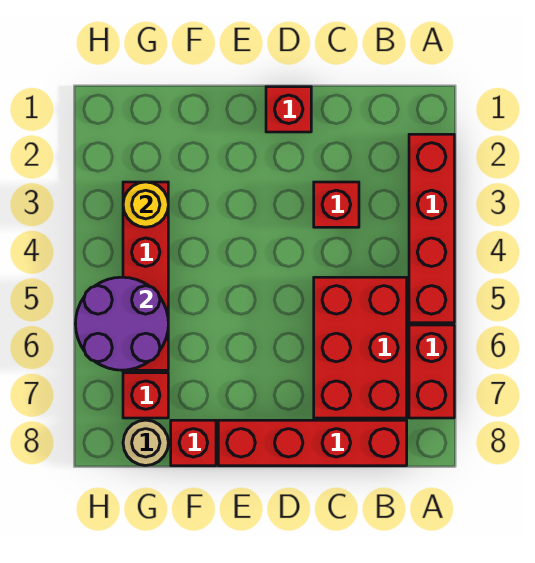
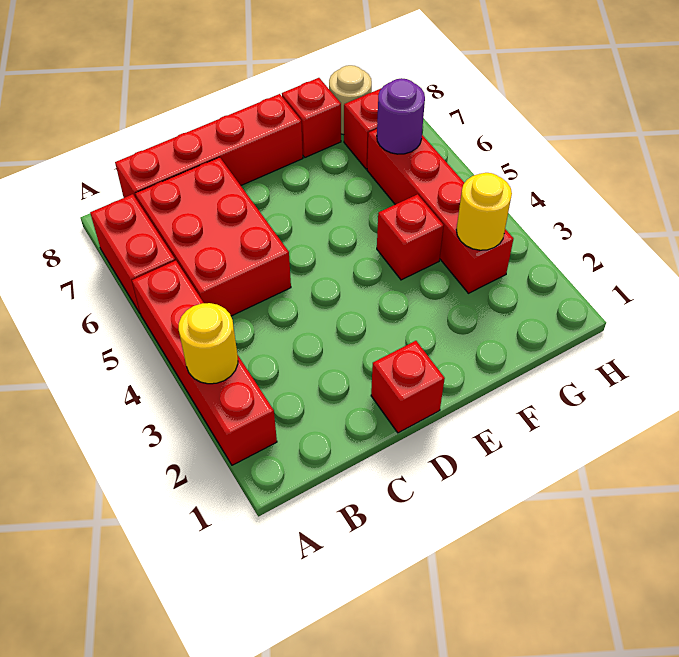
none -> yellow round brick A3 level 2
red brick C3 level 1 -> red brick F4 level 1
purple round brick G5:H6 level 2 -> purple round brick G6 level 2

